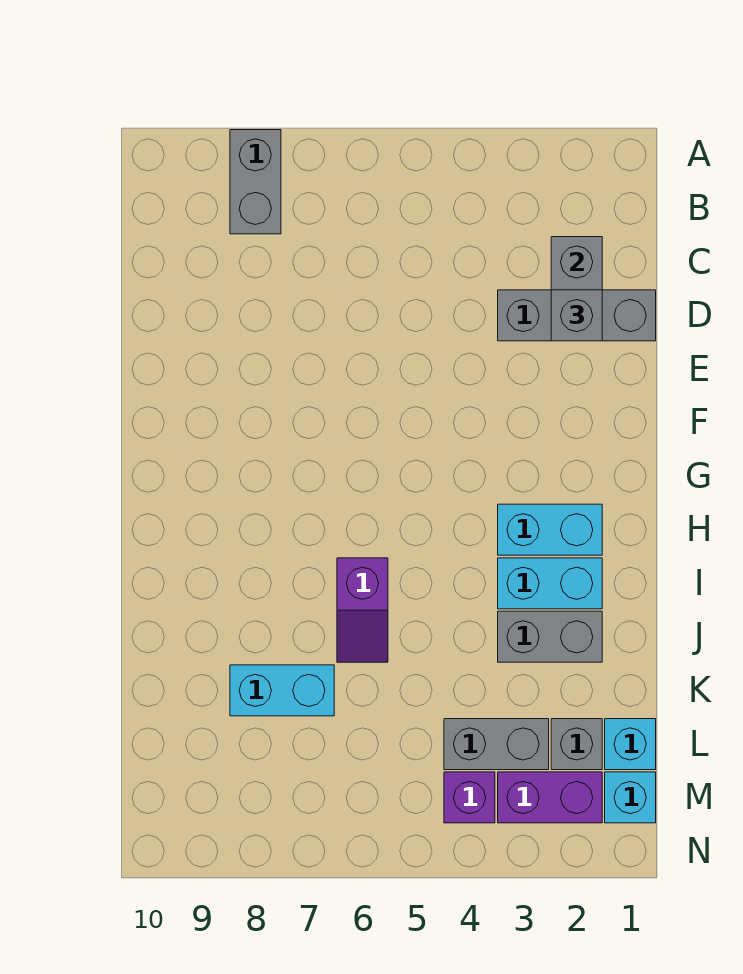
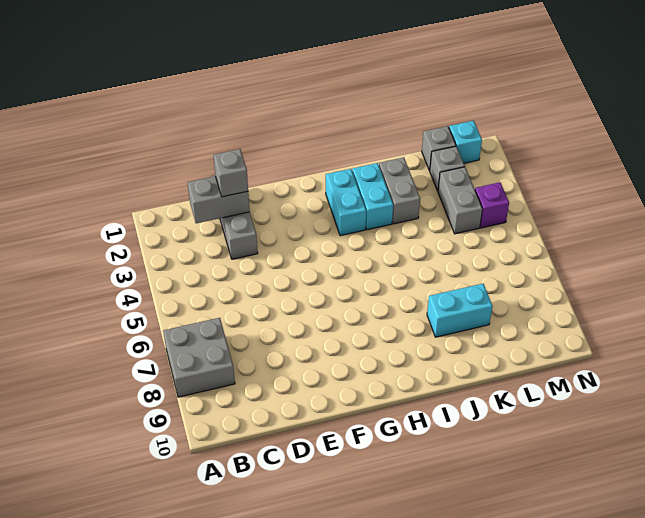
grey brick A8:B8 level 1 -> grey brick A7:B8 level 1
purple slope I6:J6 level 1 top I -> none
cyan brick K7:K8 level 1 -> cyan brick J8:K8 level 1
cyan brick L1 level 1 -> grey brick L1 level 1
purple brick M2:M3 level 1 -> none

